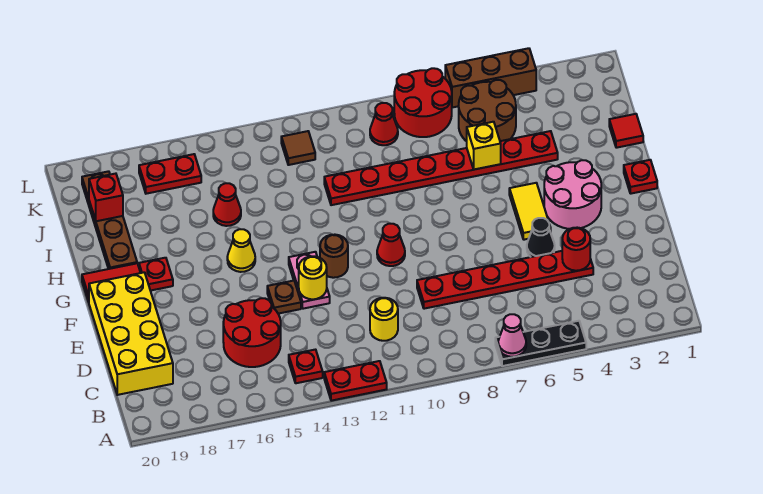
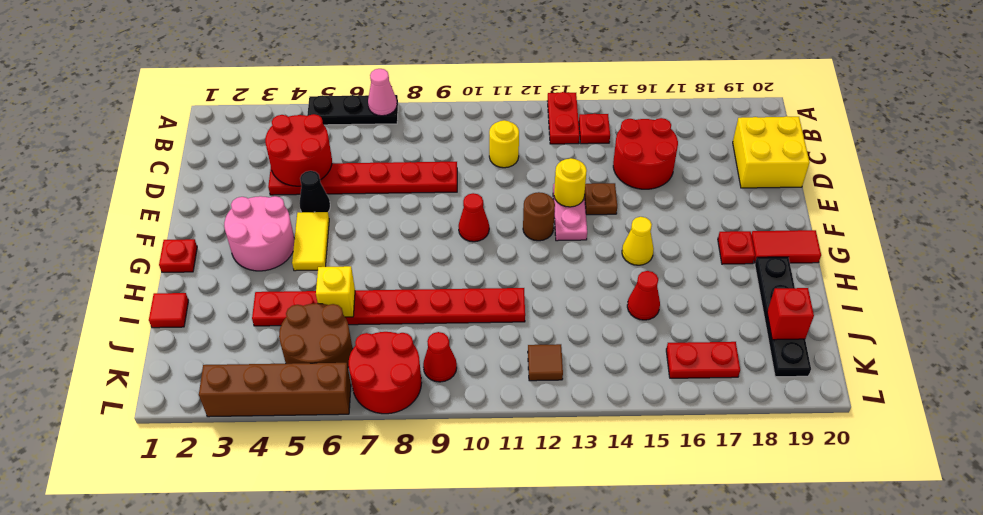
red plate A12:A13 level 1 -> red plate A13:B13 level 1
yellow brick C19:F20 level 1 -> yellow brick C19:D20 level 1
red round brick D4 level 2 -> red round brick C4:D5 level 2
brown plate H19:K19 level 1 -> black plate H19:K19 level 1
brown brick L4:L6 level 1 -> brown brick L3:L6 level 1

